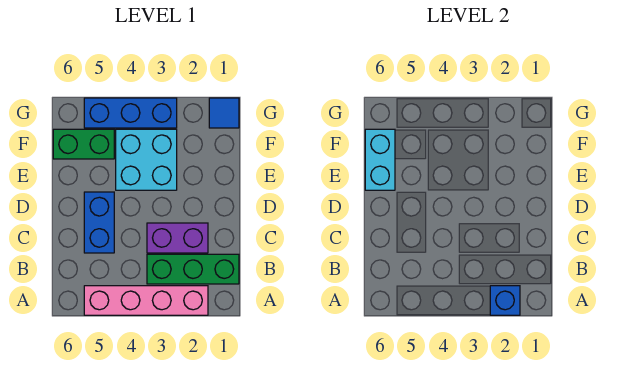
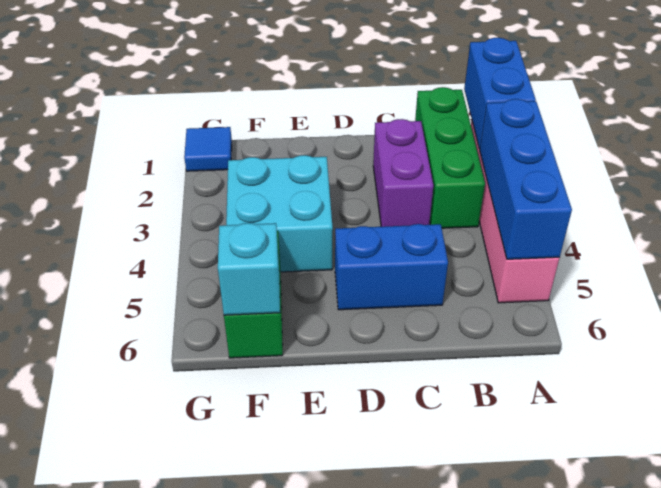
blue brick A2 level 2 -> blue brick A1:A2 level 2
cyan brick E6:F6 level 2 -> cyan brick F6 level 2
blue brick G3:G5 level 1 -> blue brick A3:A5 level 2

